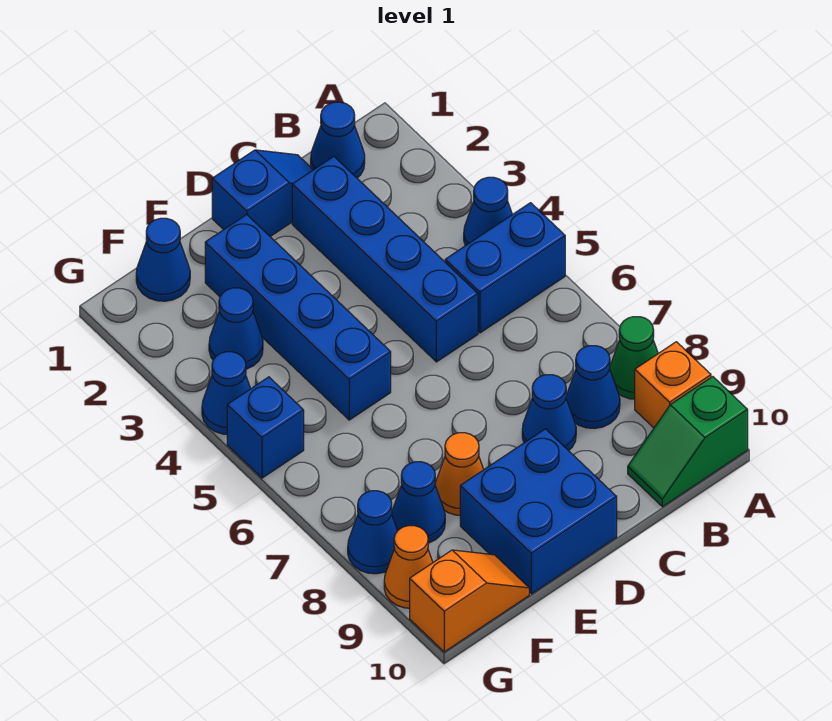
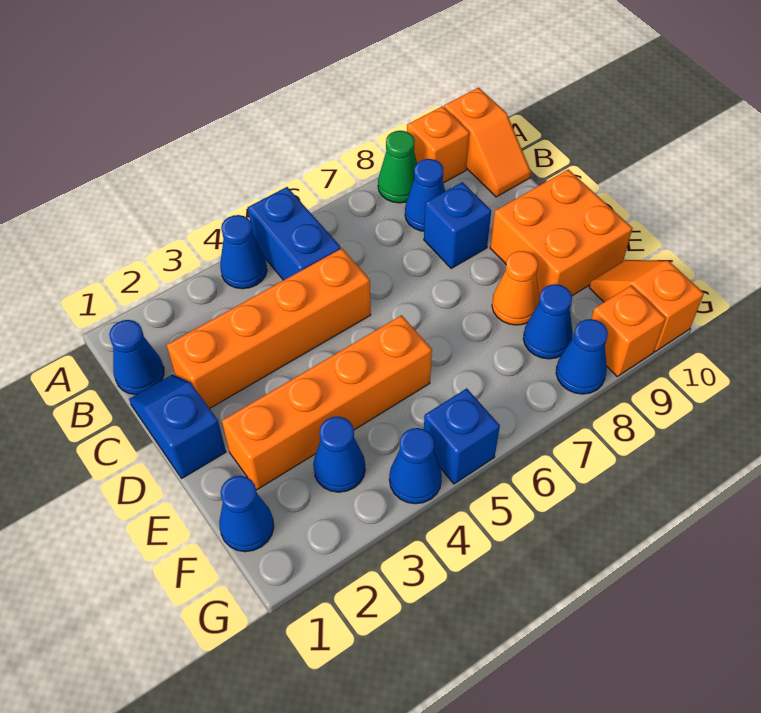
green slope A10:B10 level 1 top A -> orange slope A10:B10 level 1 top A
blue brick C2:C5 level 1 -> orange brick C2:C5 level 1
blue cone C8 level 1 -> blue brick C8 level 1
blue brick D9:E10 level 1 -> orange brick D9:E10 level 1
blue brick E2:E5 level 1 -> orange brick E2:E5 level 1
orange cone G9 level 1 -> orange brick G9 level 1

